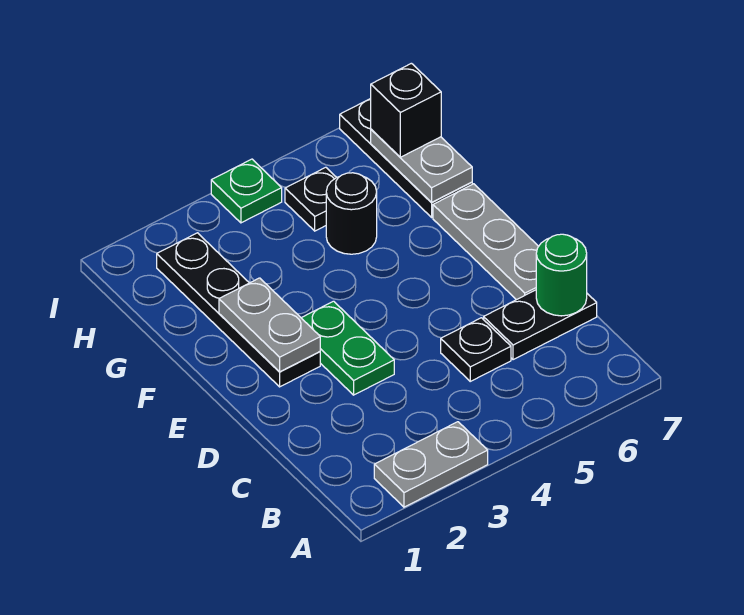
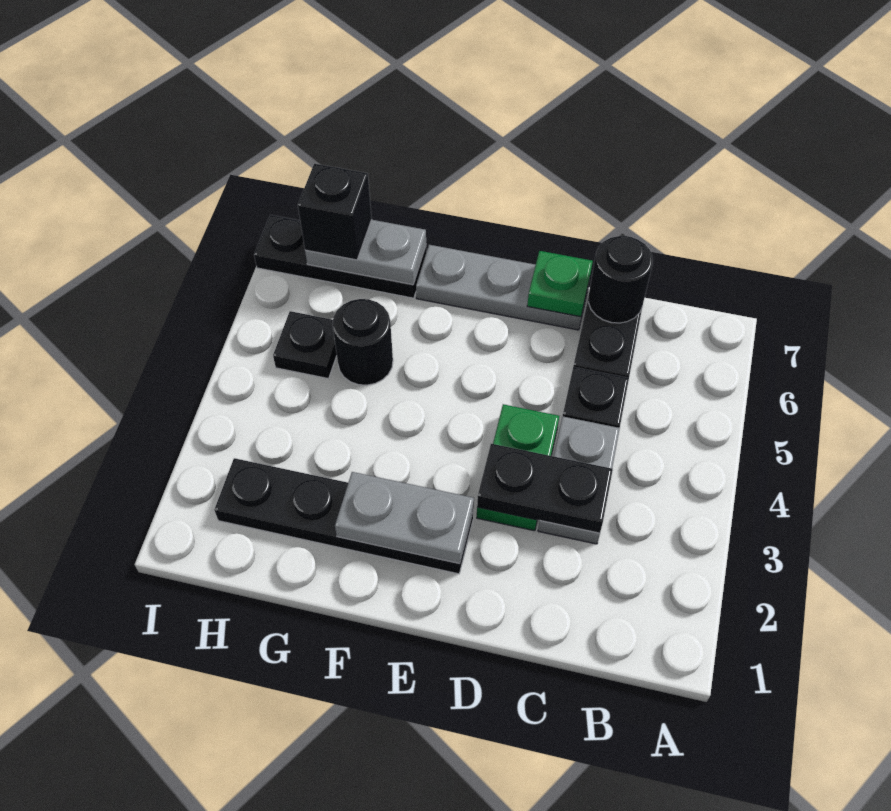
grey plate A2:A3 level 1 -> grey plate C3:C4 level 1
none -> black plate C3:D3 level 2
green round brick C7 level 2 -> black round brick C7 level 2
green plate D3:E3 level 1 -> green plate D3:D4 level 1
green plate I4 level 1 -> green plate D7 level 2

